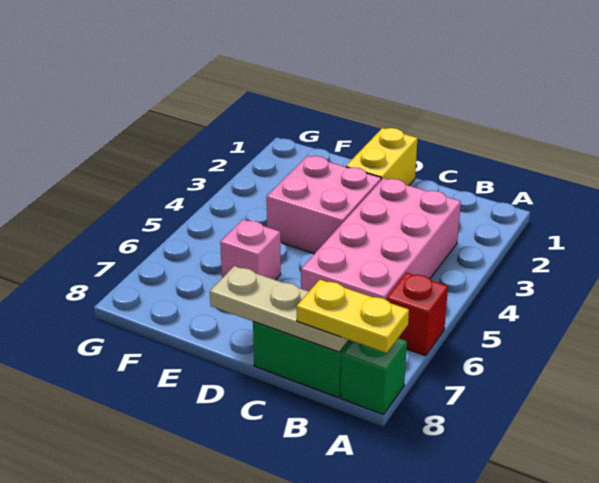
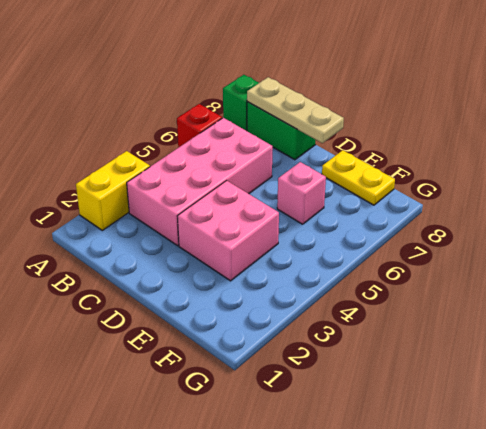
yellow plate A8:B8 level 3 -> yellow plate E8:F8 level 1
yellow brick D1:D2 level 1 -> yellow brick A2:A3 level 1

